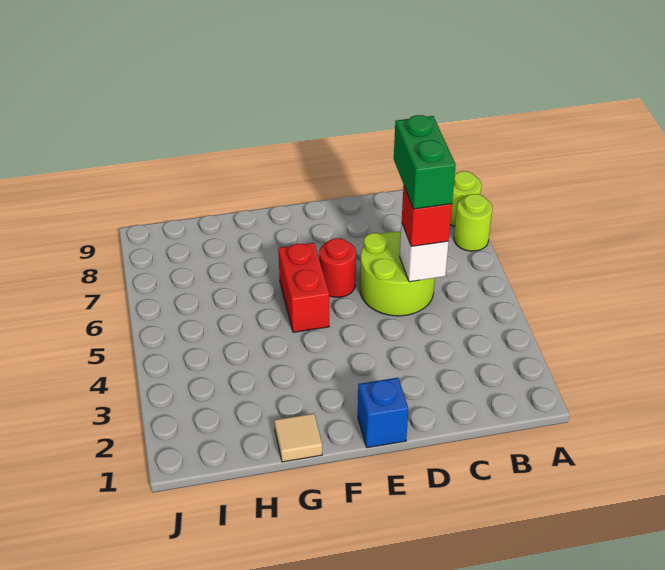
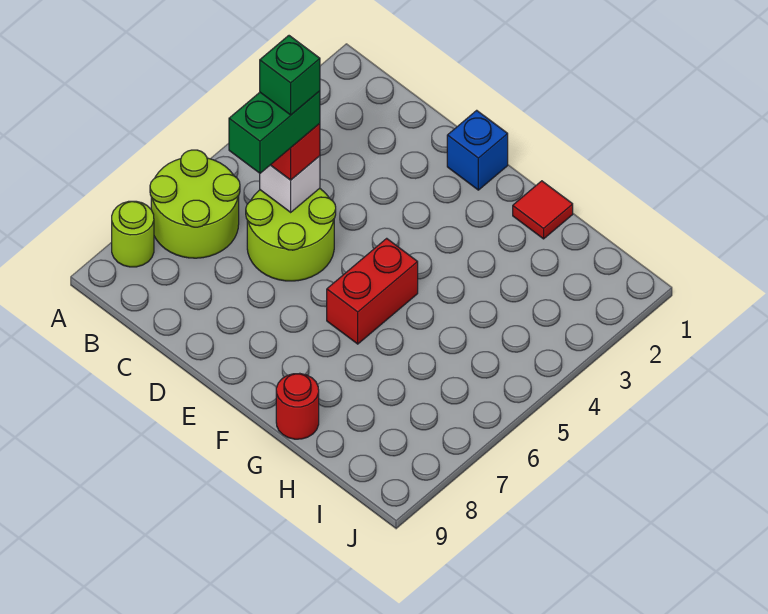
lime round brick A7 level 1 -> lime round brick A6:B7 level 1
none -> green brick C5 level 5
red round brick E6 level 1 -> red round brick G9 level 1
tan tile G1 level 1 -> red tile G1 level 1

